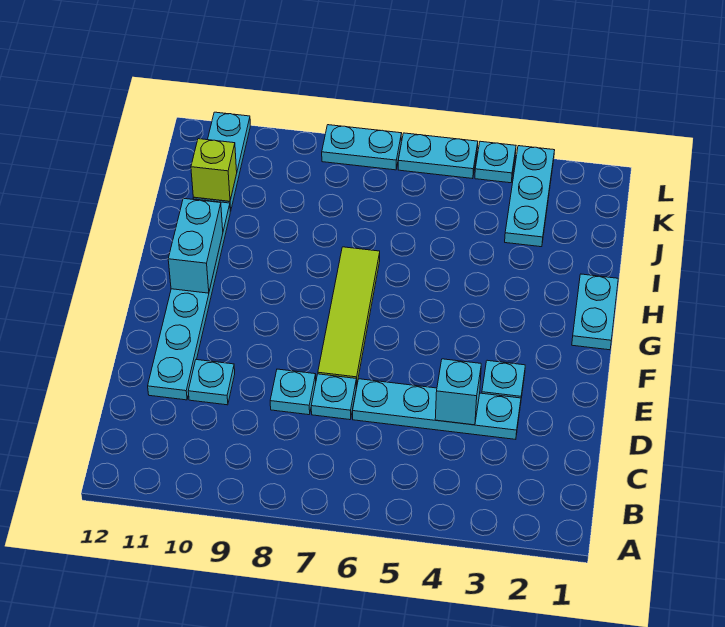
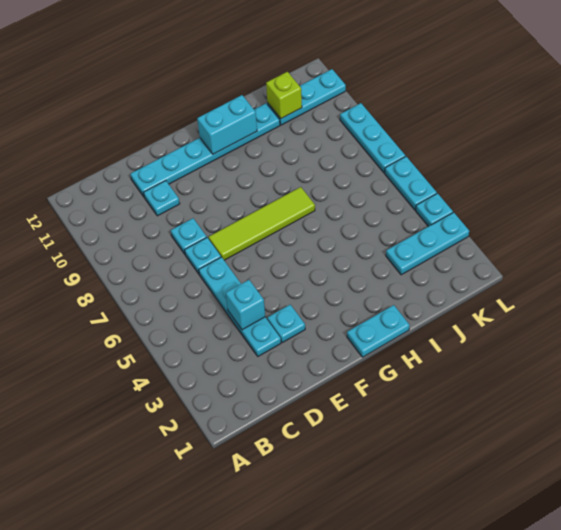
cyan plate L7:L8 level 1 -> cyan plate L7:L9 level 1

